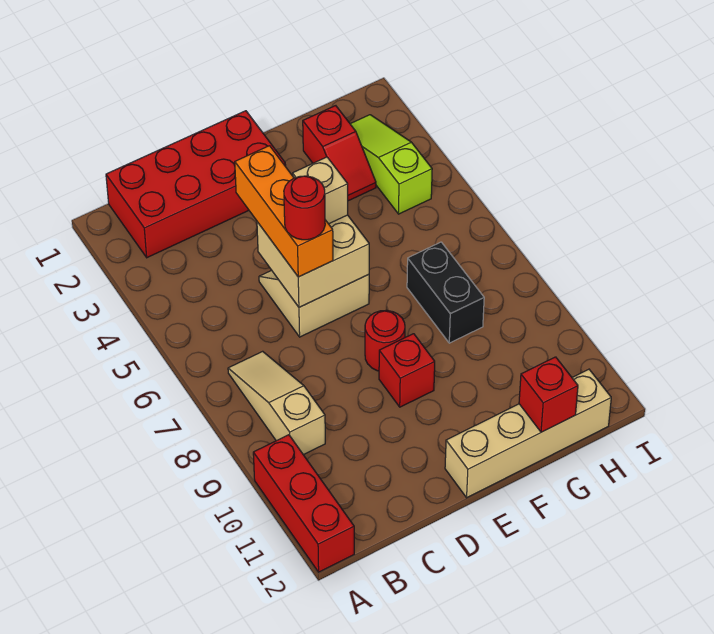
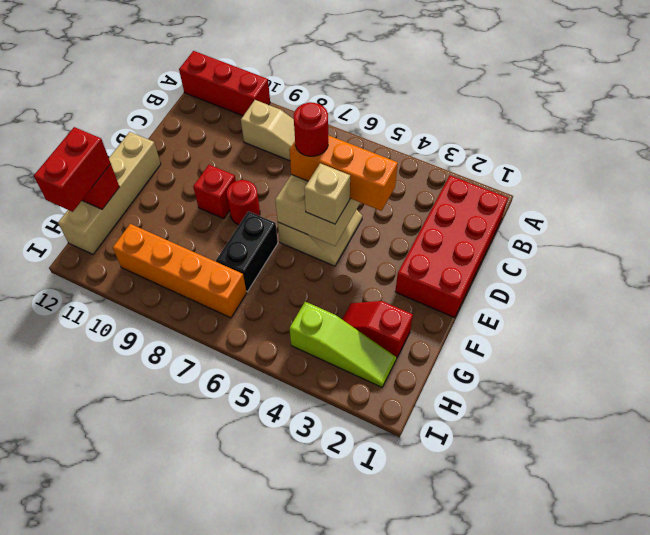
black brick G7:G8 level 1 -> black brick F7:G7 level 1
none -> red brick G12:H12 level 3
none -> orange brick H7:H10 level 1

